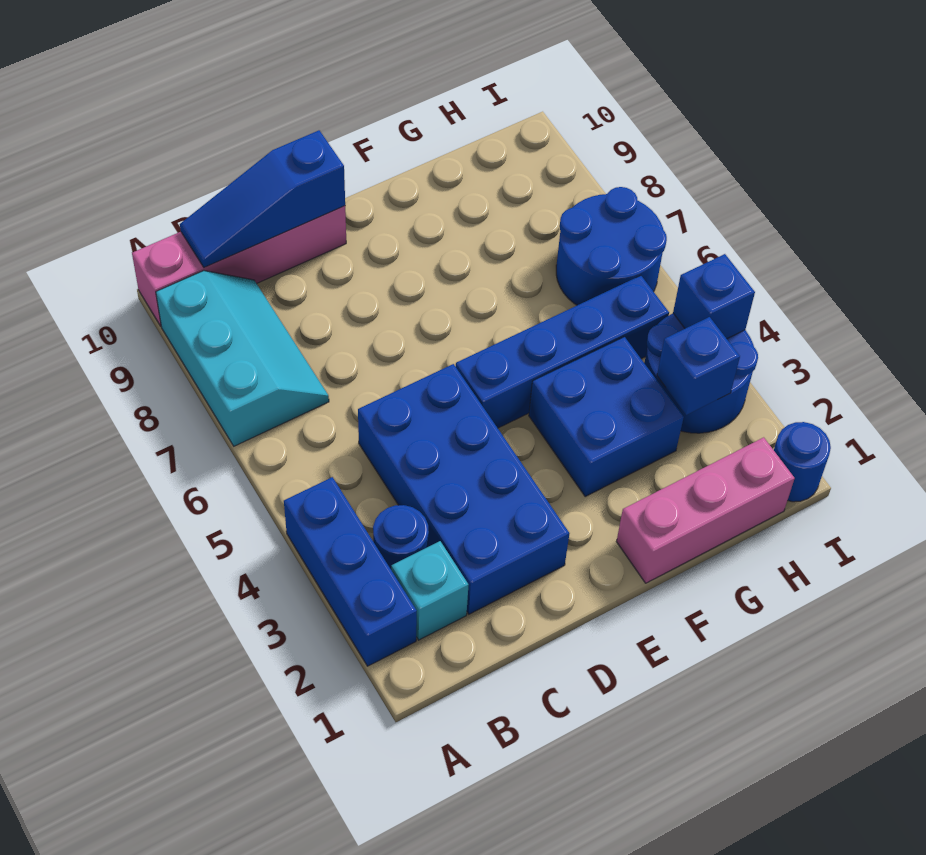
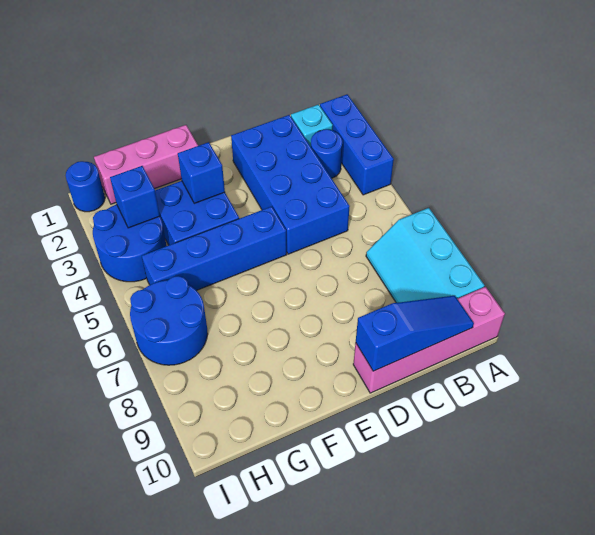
blue brick I4 level 2 -> blue brick F3 level 2

